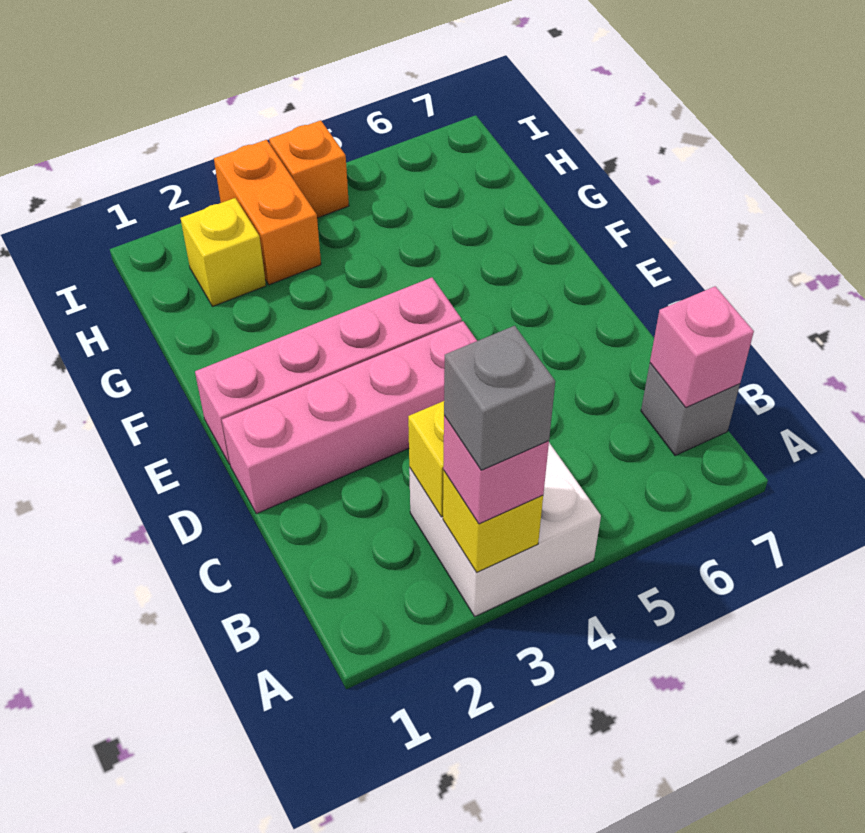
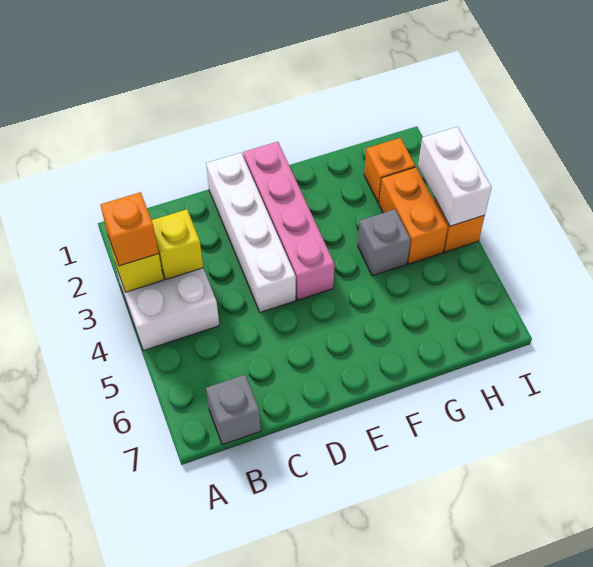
pink brick A3 level 3 -> orange brick A3 level 3
grey brick A3 level 4 -> grey brick G4 level 1
pink brick B7 level 2 -> none
pink brick D1:D4 level 1 -> white brick D1:D4 level 1
yellow brick H2 level 1 -> orange brick H2 level 1
orange brick H3:I3 level 1 -> orange brick H3:H4 level 1
none -> white brick I3:I4 level 2

